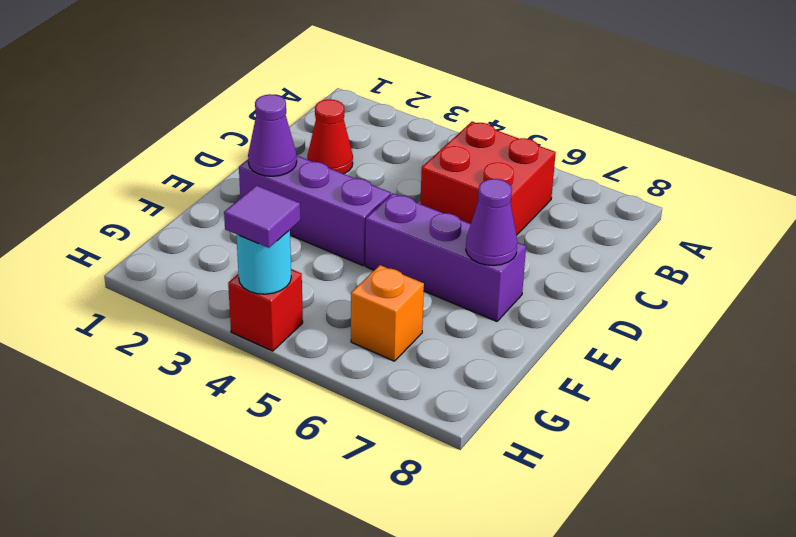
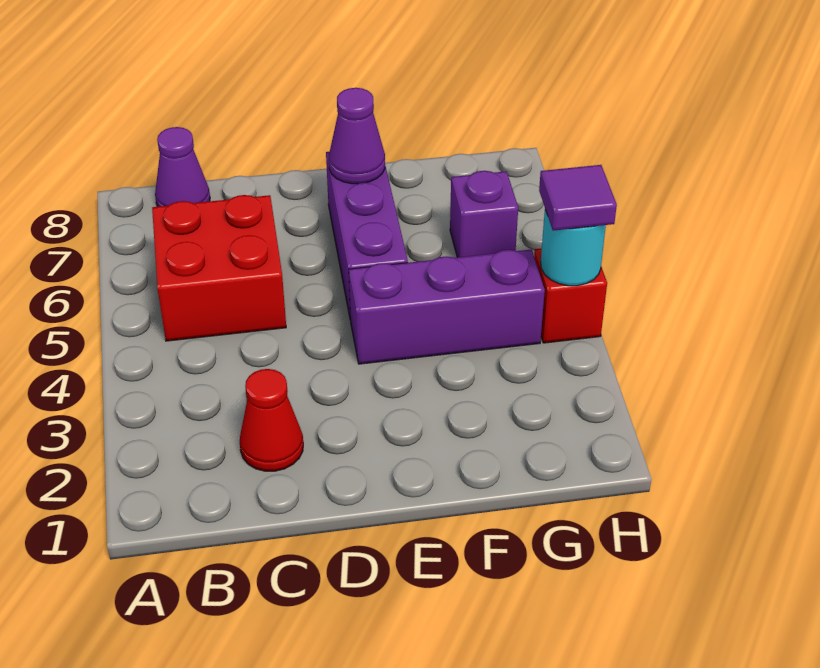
purple brick E2:E4 level 1 -> purple brick E4:G4 level 1
purple cone E2 level 2 -> purple cone B8 level 1
orange brick G6 level 1 -> purple brick G6 level 1

